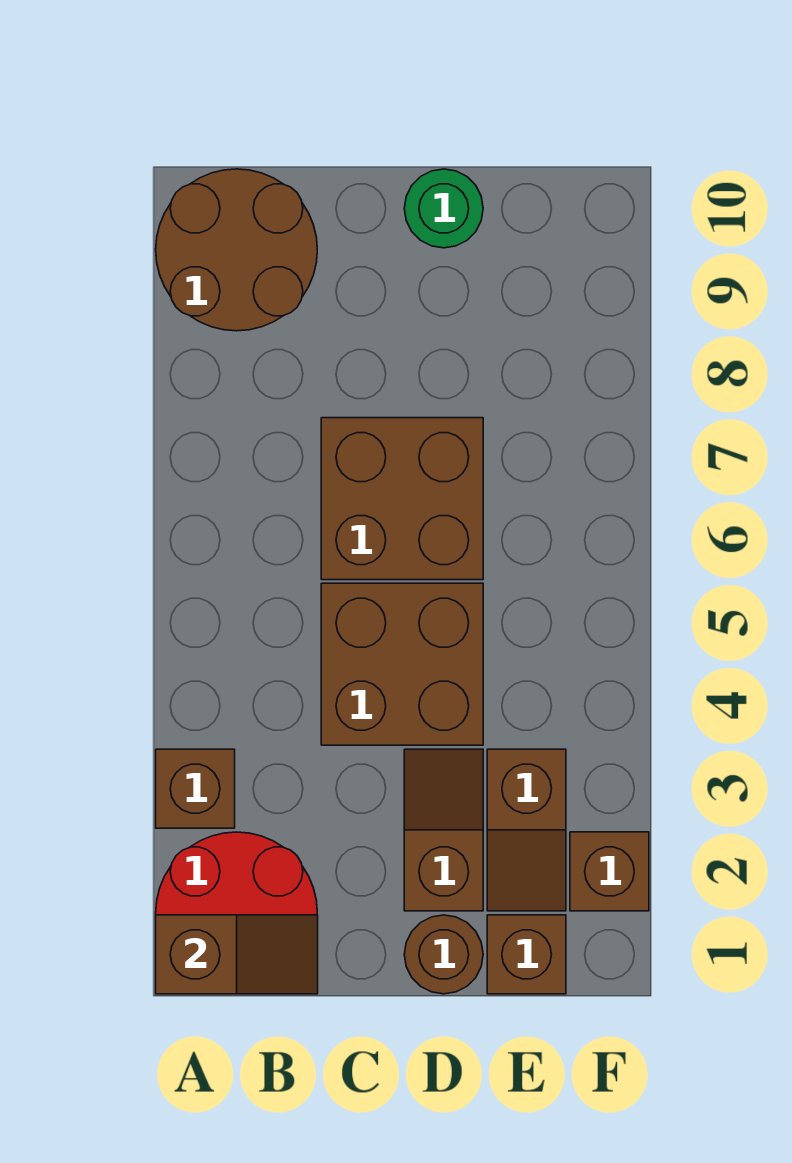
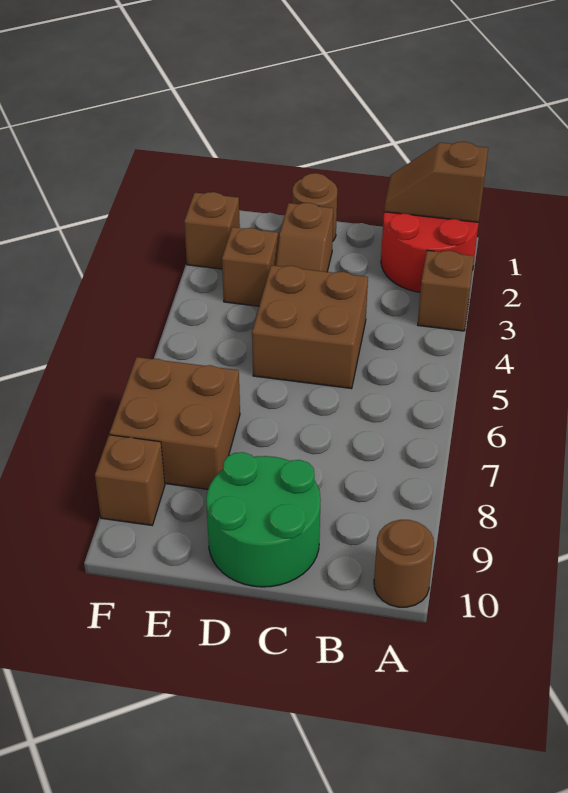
brown round brick A9:B10 level 1 -> brown round brick A10 level 1
brown brick C6:D7 level 1 -> brown brick E7:F8 level 1
green round brick D10 level 1 -> green round brick C9:D10 level 1
brown brick E1 level 1 -> brown brick F9 level 1

